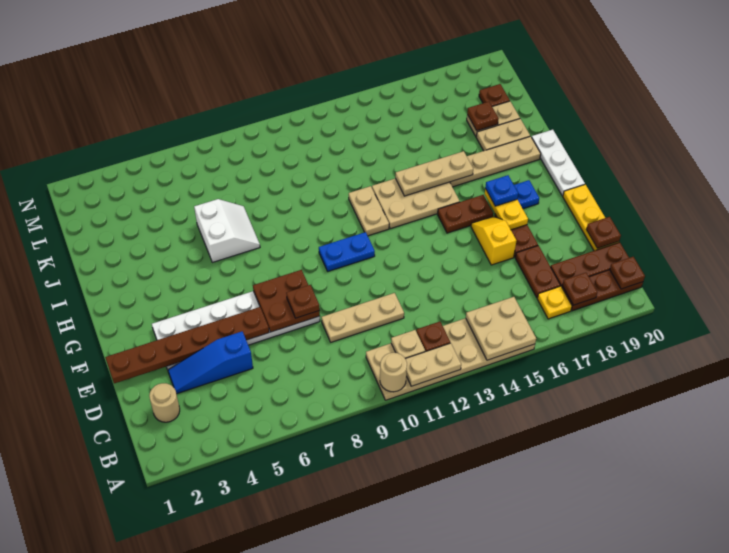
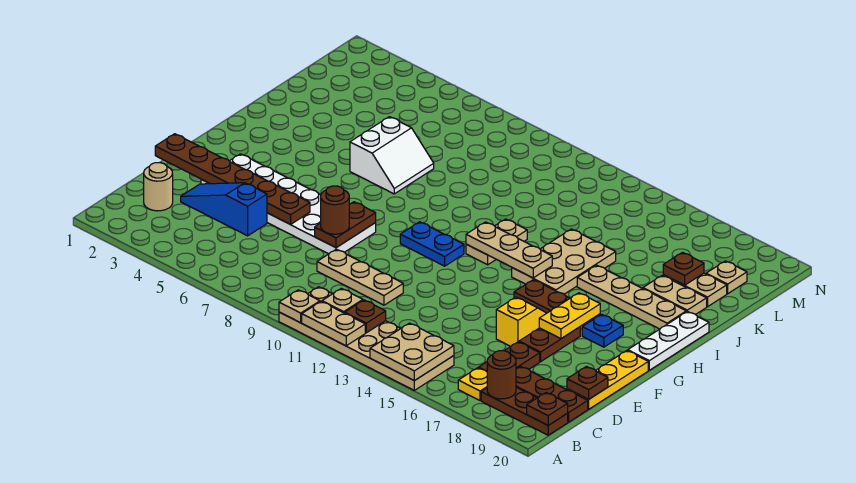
tan round brick A10 level 2 -> tan plate A10 level 2
brown plate B18 level 2 -> brown round brick B18 level 2
brown plate E7:F8 level 2 -> brown plate E8:F8 level 2
brown plate E8 level 3 -> brown round brick E8 level 3
blue plate G17 level 3 -> none
tan plate H13:I15 level 1 -> tan plate H14:J15 level 1
tan plate I14:I16 level 2 -> tan plate H12:H14 level 2
brown plate L19 level 1 -> tan plate L19 level 1

